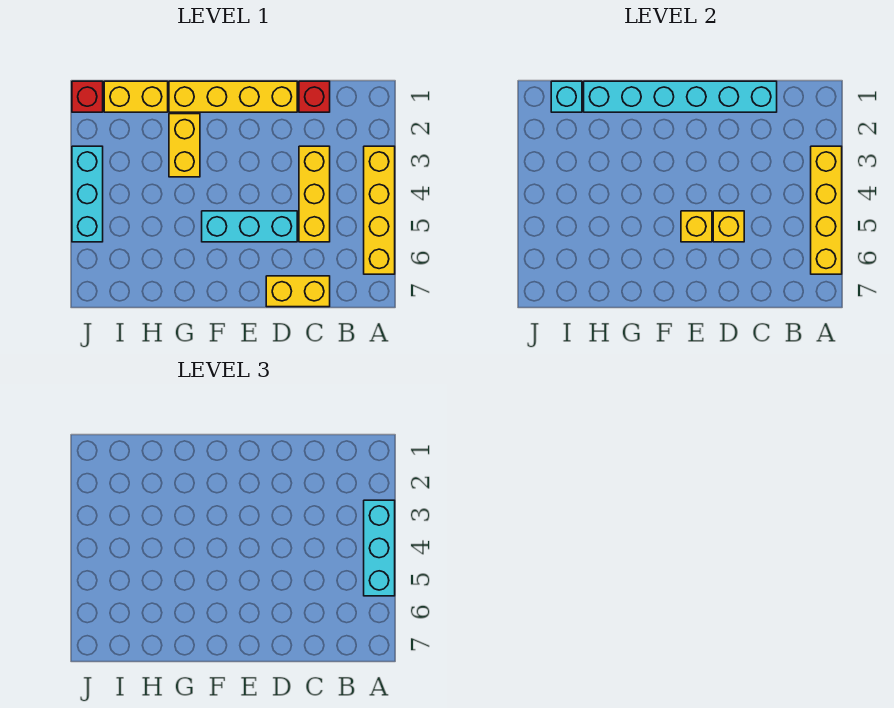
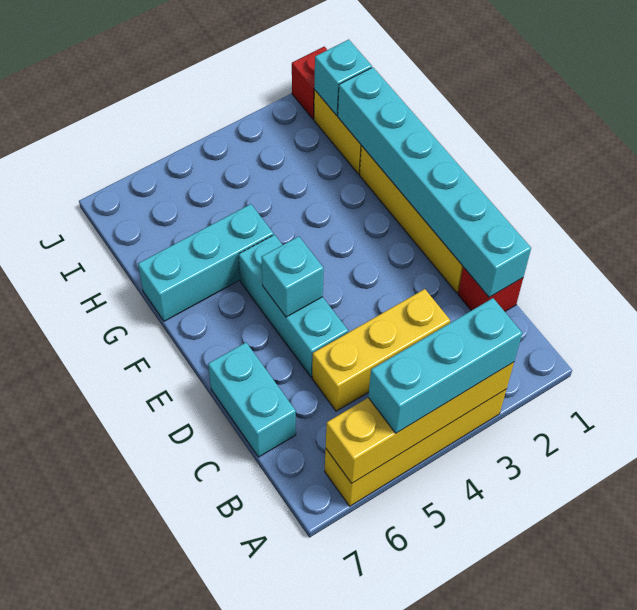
yellow brick C7:D7 level 1 -> cyan brick C7:D7 level 1
yellow brick D5 level 2 -> none
yellow brick E5 level 2 -> cyan brick E5 level 2
yellow brick G2:G3 level 1 -> none
cyan brick J3:J5 level 1 -> cyan brick G5:G7 level 1

